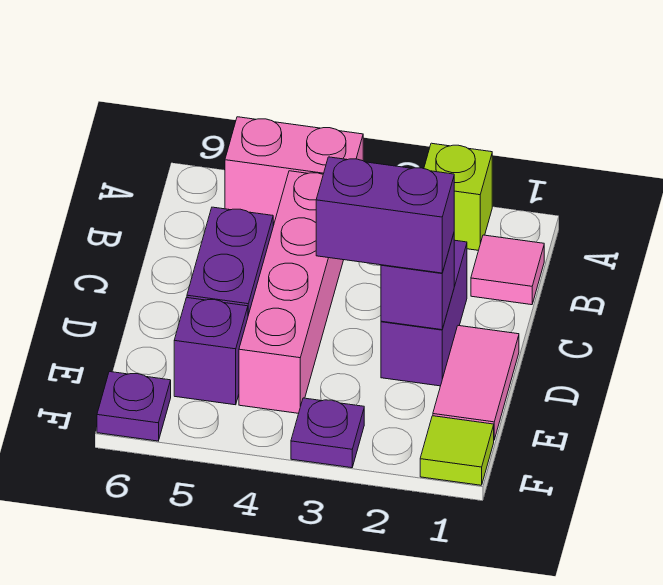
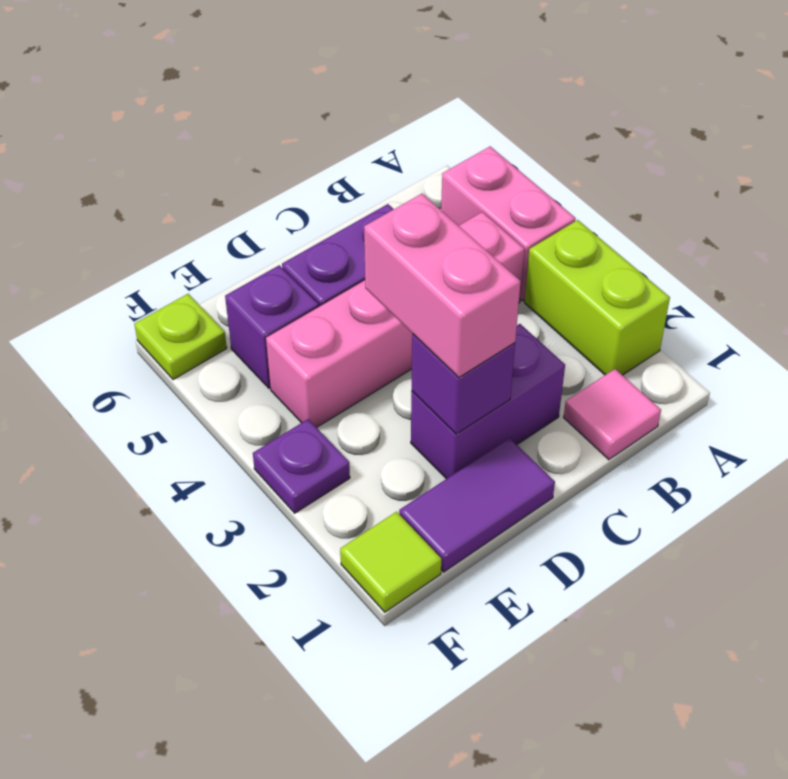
lime brick A2 level 1 -> lime brick A2:A3 level 1
pink tile D1:E1 level 1 -> purple tile D1:E1 level 1
purple brick D2:D3 level 3 -> pink brick D2:D3 level 3
purple plate F6 level 1 -> lime plate F6 level 1

